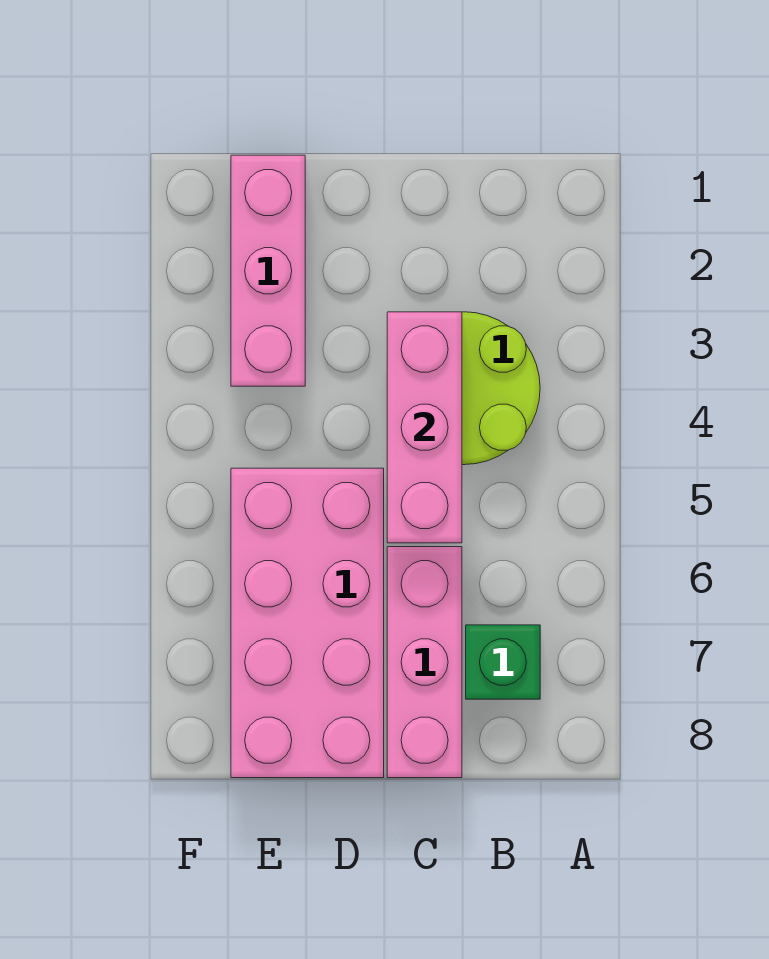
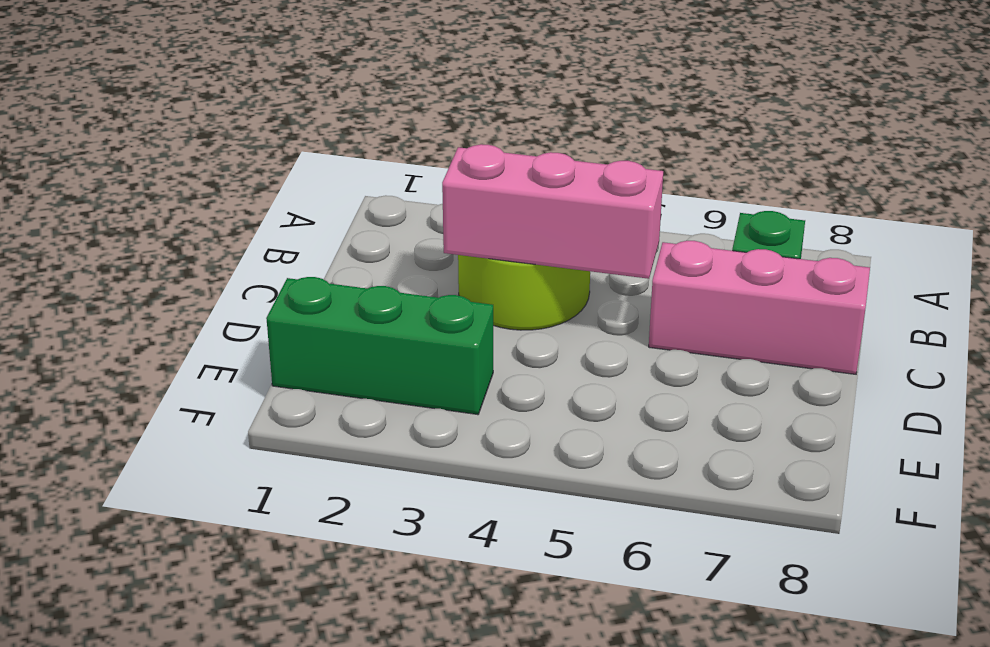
pink brick D5:E8 level 1 -> none
pink brick E1:E3 level 1 -> green brick E1:E3 level 1

